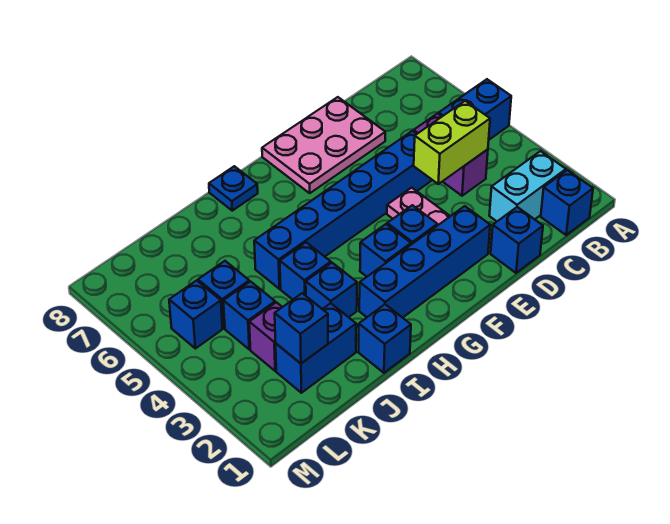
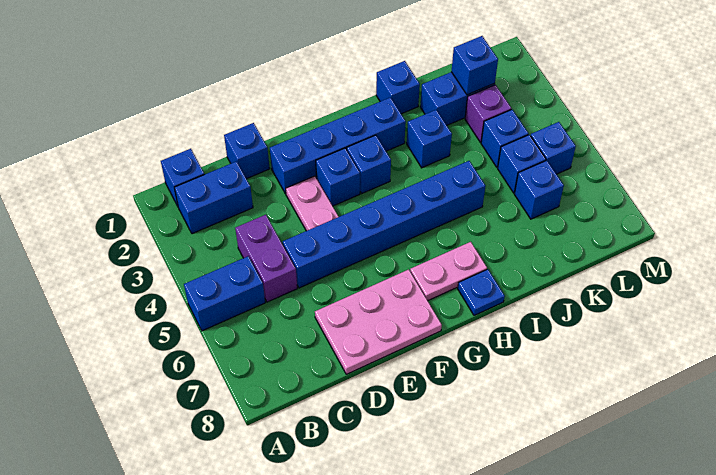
cyan brick B2:C2 level 1 -> blue brick B2:C2 level 1
lime brick C4:D4 level 2 -> none
none -> pink plate G7:H7 level 1
blue brick I4 level 1 -> blue brick K6 level 1

